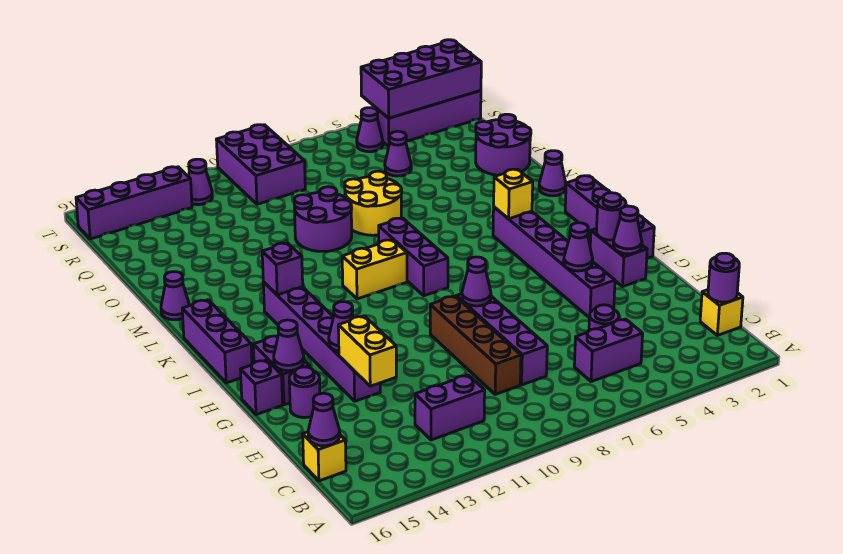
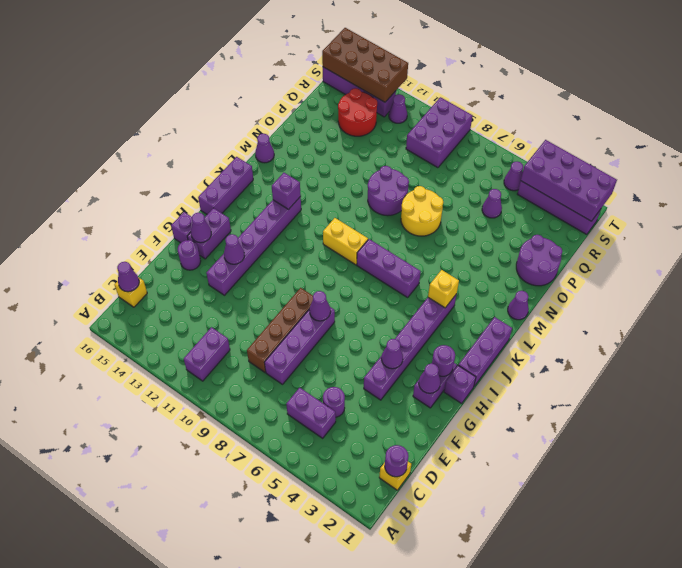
purple brick C11:C12 level 1 -> purple brick B11:C11 level 1
yellow brick E13:F13 level 2 -> none
purple brick J8:L8 level 1 -> purple brick K6:K8 level 1
none -> red round brick Q13:R14 level 1
none -> brown brick S13:T16 level 2

